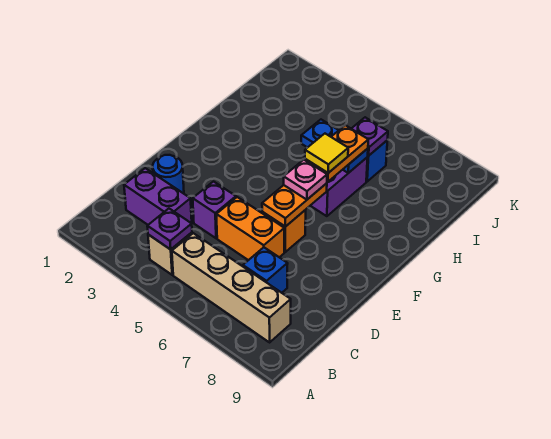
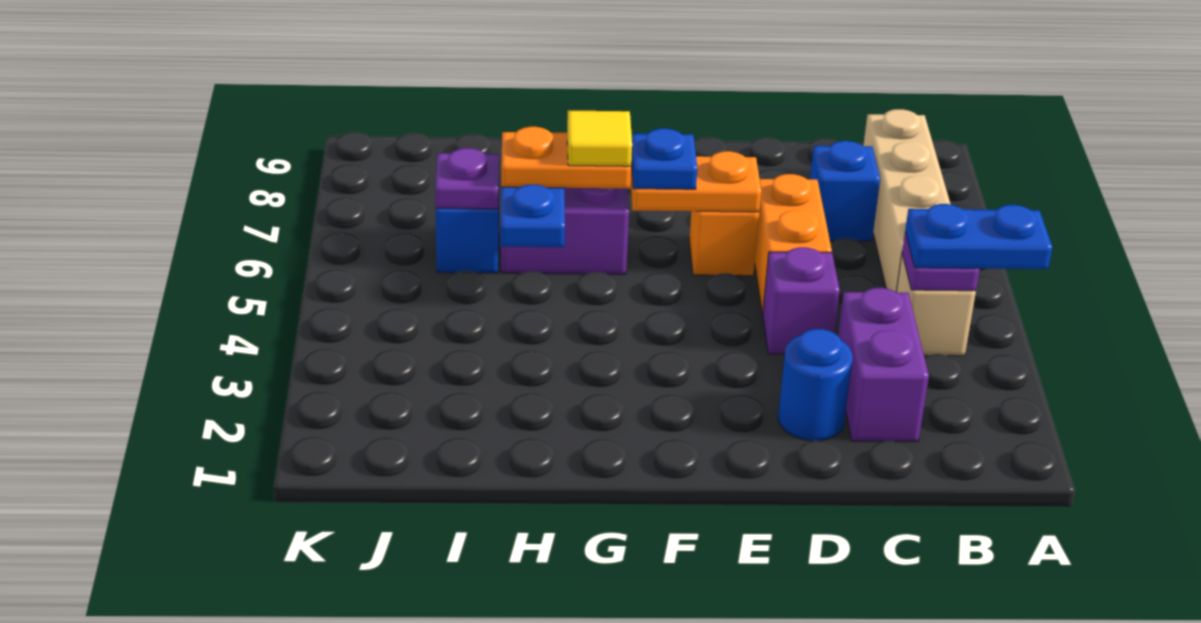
none -> blue plate A4:B4 level 3
pink plate F6 level 3 -> blue plate F6 level 3

